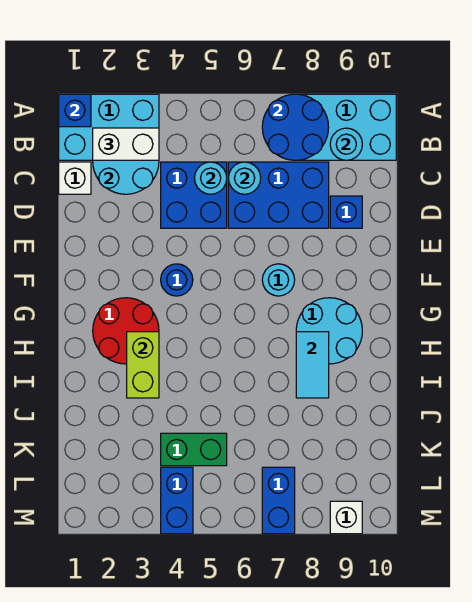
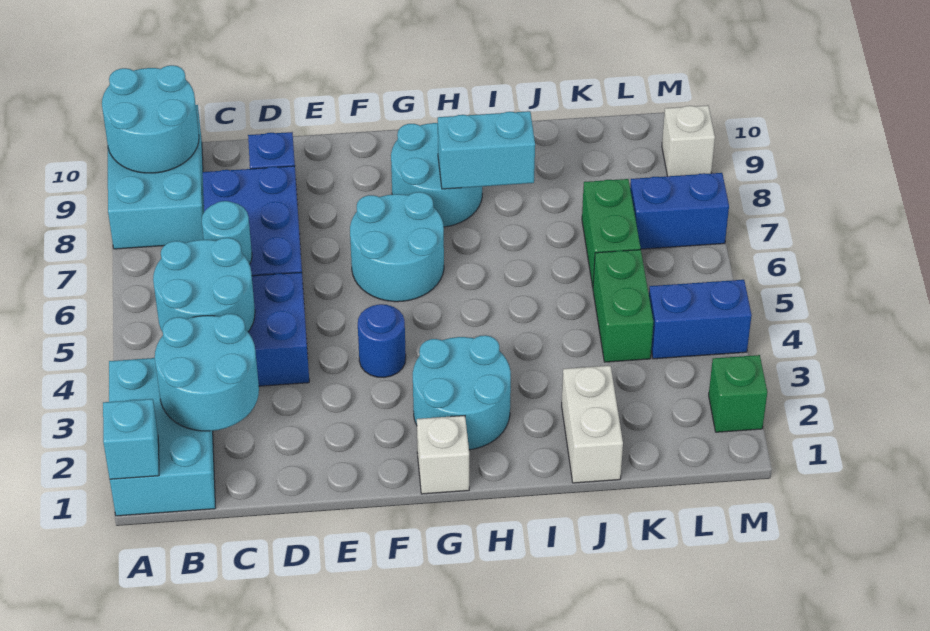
blue brick A1 level 2 -> cyan brick A1 level 2
blue round brick A7:B8 level 2 -> none
white brick B2:B3 level 3 -> white brick J1:J2 level 1
cyan round brick B9 level 2 -> cyan round brick A9:B10 level 2
white brick C1 level 1 -> white brick G1 level 1
cyan round brick C5 level 2 -> cyan round brick B4:C5 level 2
cyan round brick F7 level 1 -> cyan round brick F6:G7 level 1
red round brick G2:H3 level 1 -> cyan round brick G2:H3 level 1
lime brick H3:I3 level 2 -> none
cyan tile H8:I8 level 2 -> cyan brick H8:I8 level 2
none -> green brick K6:K7 level 1
none -> green brick M2 level 1

